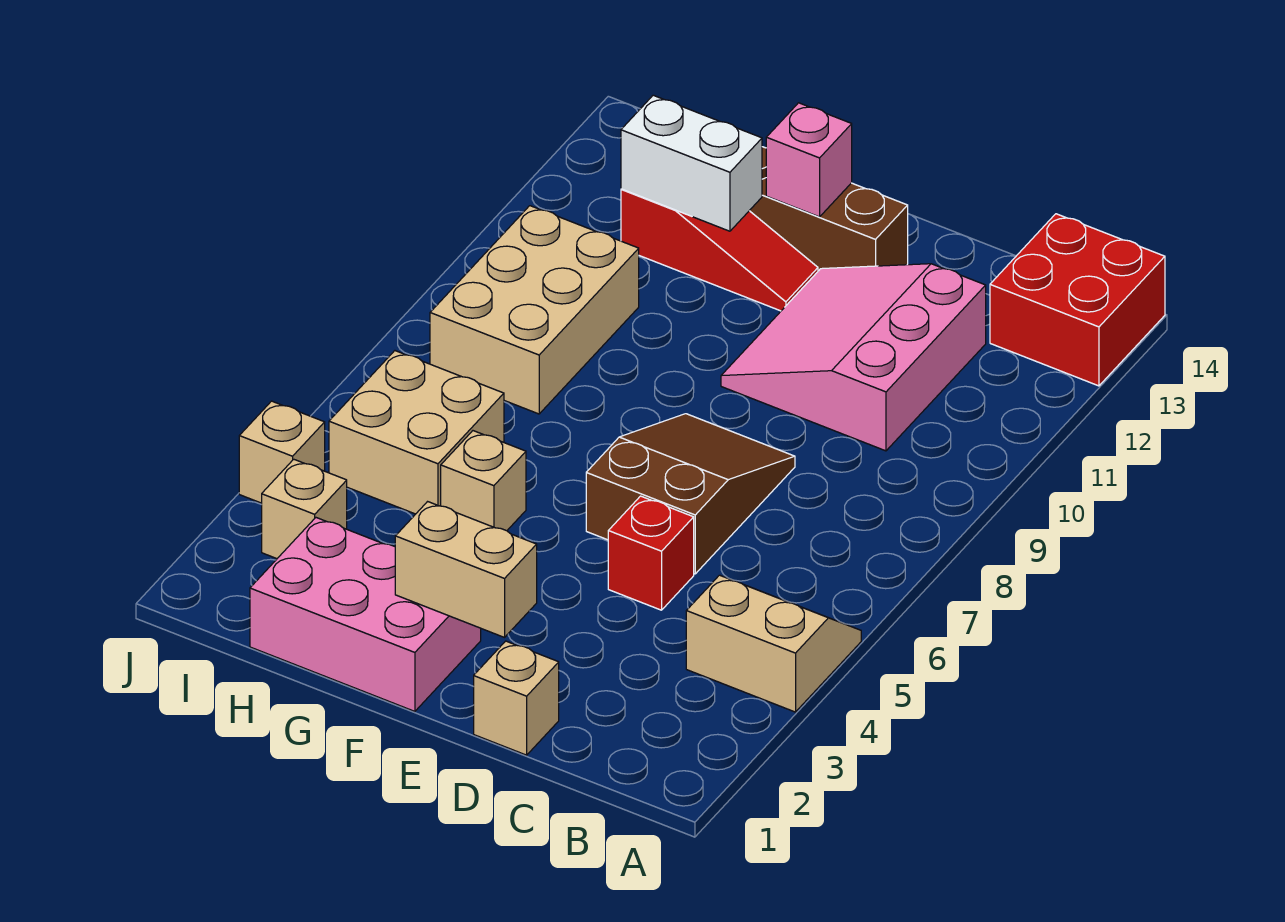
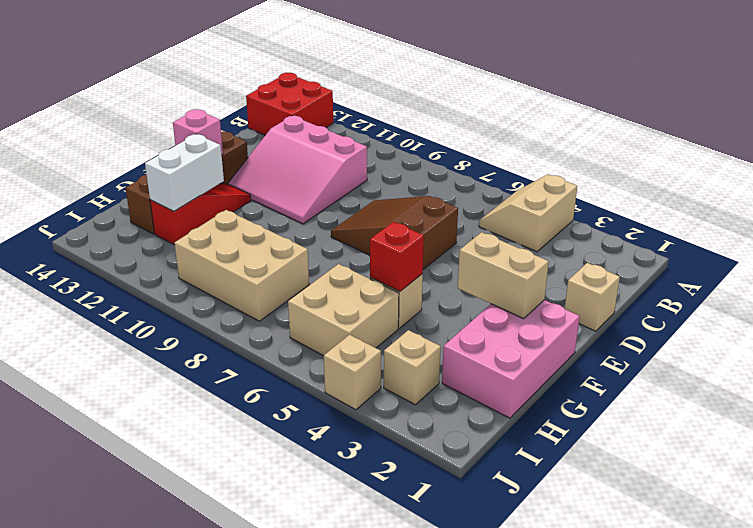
red brick D5 level 1 -> red brick G5 level 2
tan brick E2:F2 level 2 -> tan brick F2:F3 level 2

